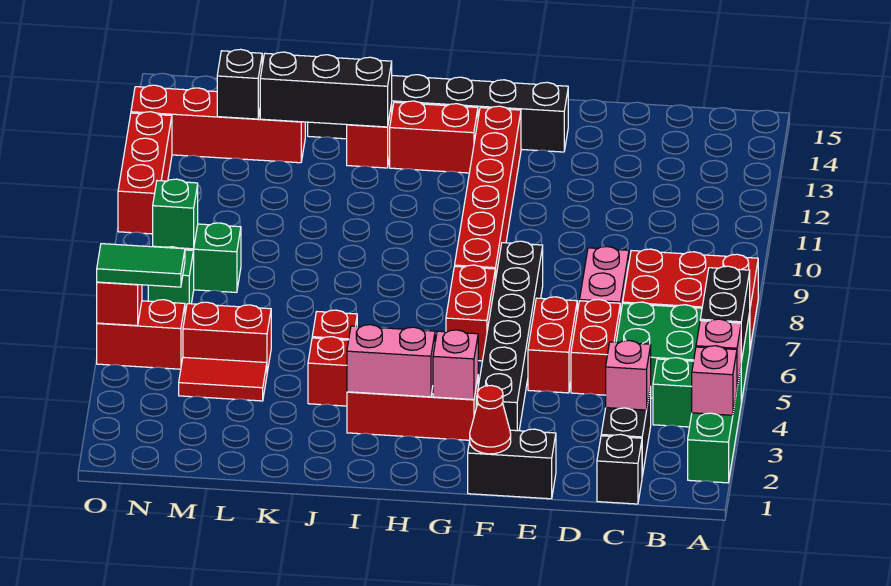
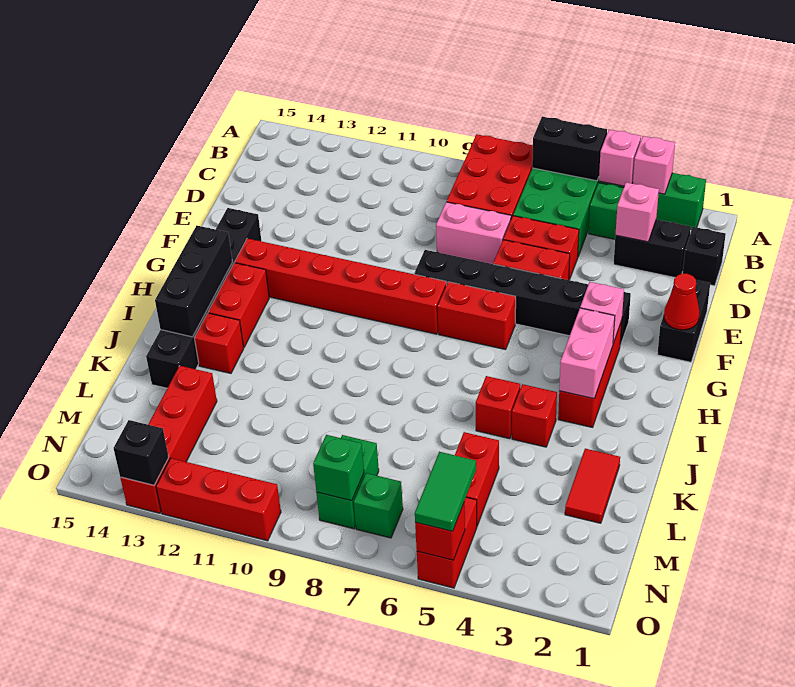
black brick J13:L13 level 2 -> black brick H14:J14 level 2
red tile L4:M4 level 1 -> red tile K2:L2 level 1
black brick M13 level 2 -> black brick O13 level 2

